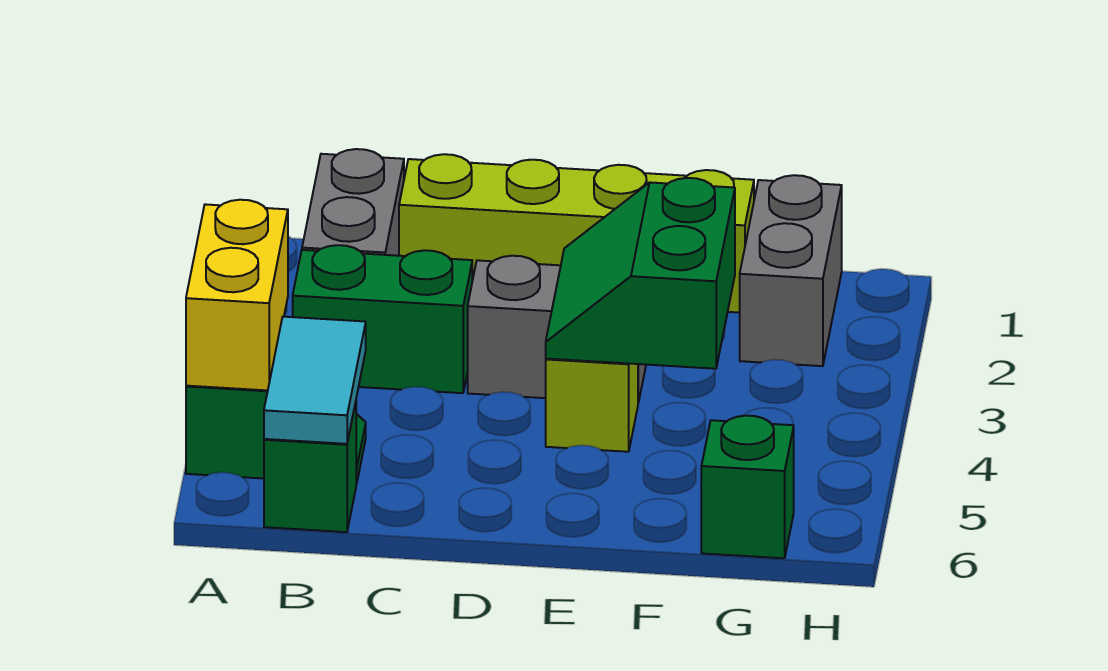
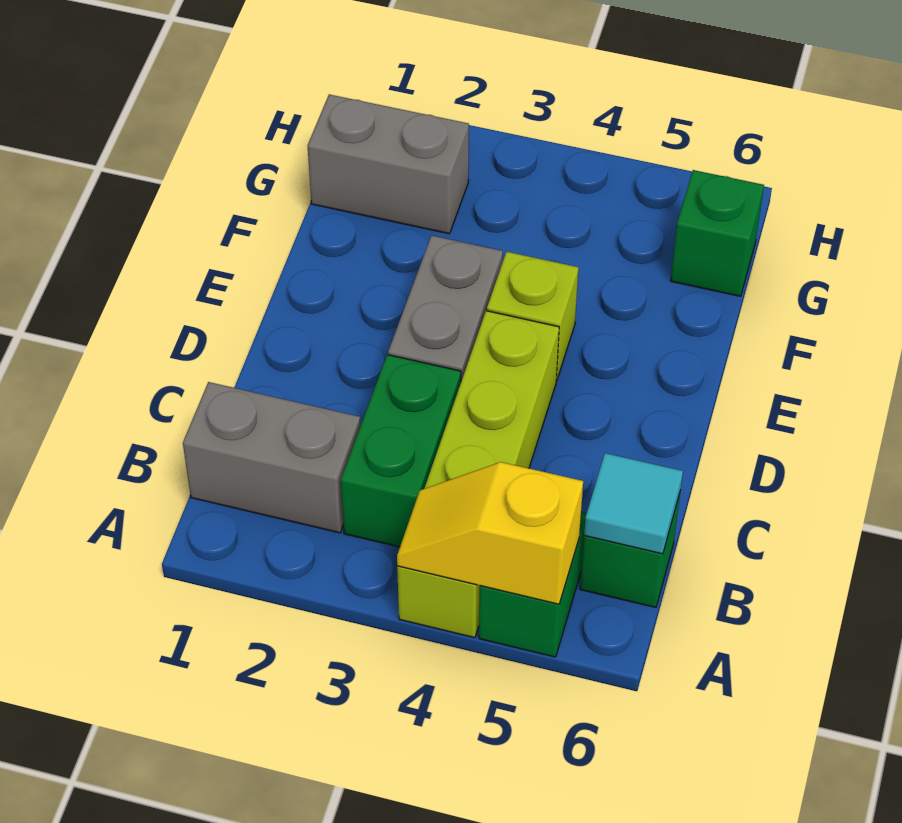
yellow brick A4:A5 level 2 -> yellow slope A4:A5 level 2 top 5
cyan tile B5:B6 level 2 -> cyan tile B6 level 2
lime brick C1:F1 level 1 -> lime brick A4:D4 level 1
green slope E3:F4 level 2 top F -> none

